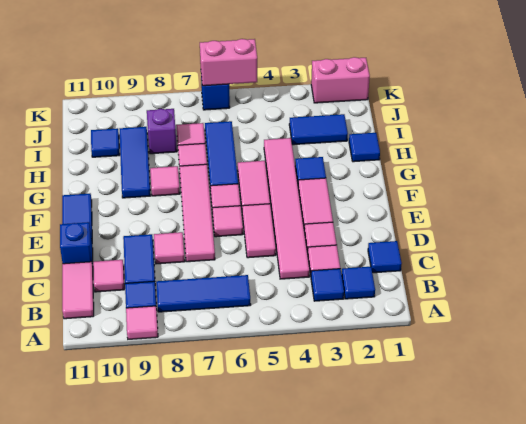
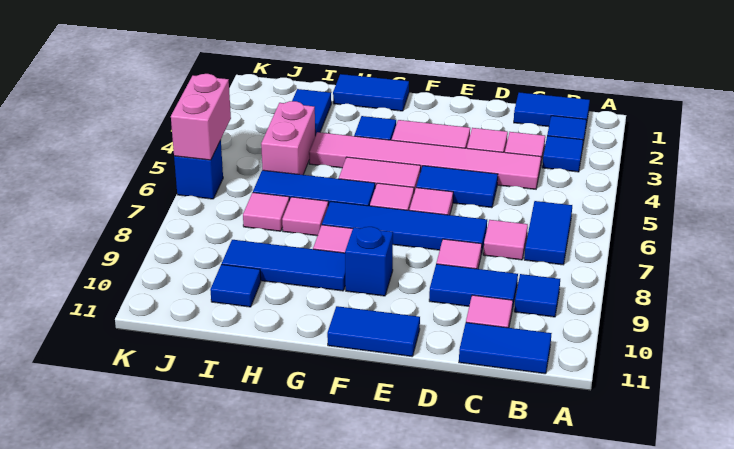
pink tile A9 level 1 -> pink tile C7 level 1
blue tile B6:B8 level 1 -> blue tile B6:B7 level 1
pink tile B11:C11 level 1 -> blue tile B11:C11 level 1
blue tile C1 level 1 -> blue tile B1:C1 level 1
pink tile D5:E5 level 1 -> blue tile D5:E5 level 1
pink tile D7:G7 level 1 -> blue tile D7:G7 level 1
blue brick D11 level 1 -> blue brick F9 level 1
blue tile H1 level 1 -> blue tile G1:H1 level 1
purple brick I8 level 1 -> none
pink brick K1:K2 level 1 -> pink brick I4:I5 level 1

